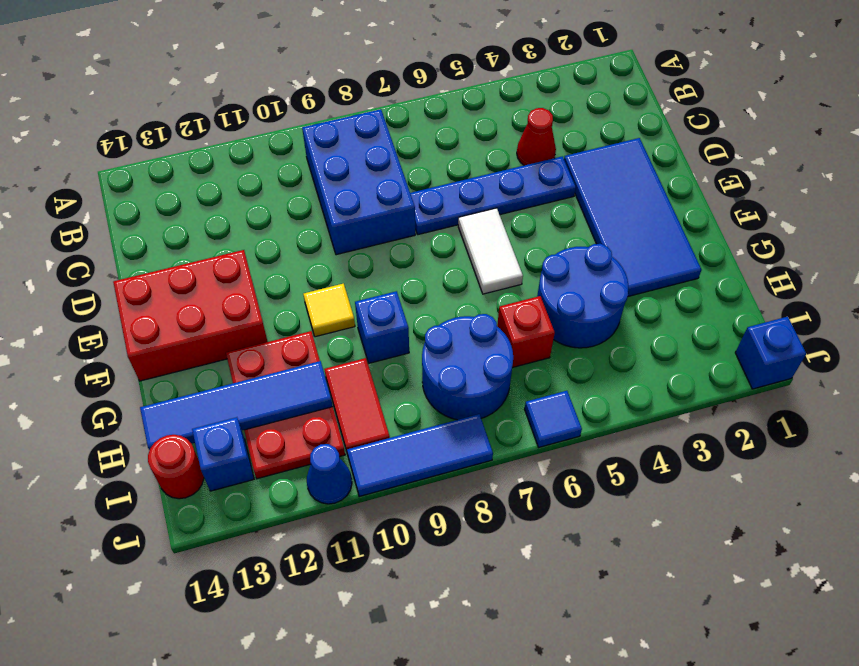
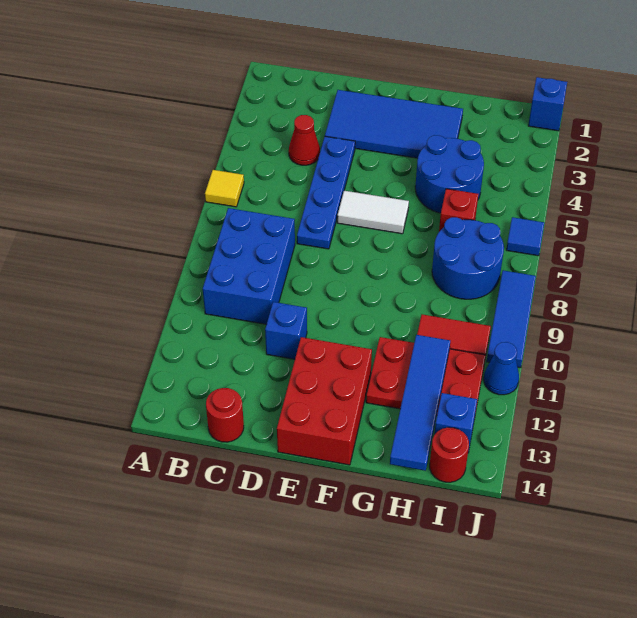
blue brick B8:D9 level 1 -> blue brick B8:C10 level 1
none -> red round brick C14 level 1
yellow tile F10 level 1 -> yellow tile A6 level 1
blue brick G9 level 1 -> blue brick D11 level 1

